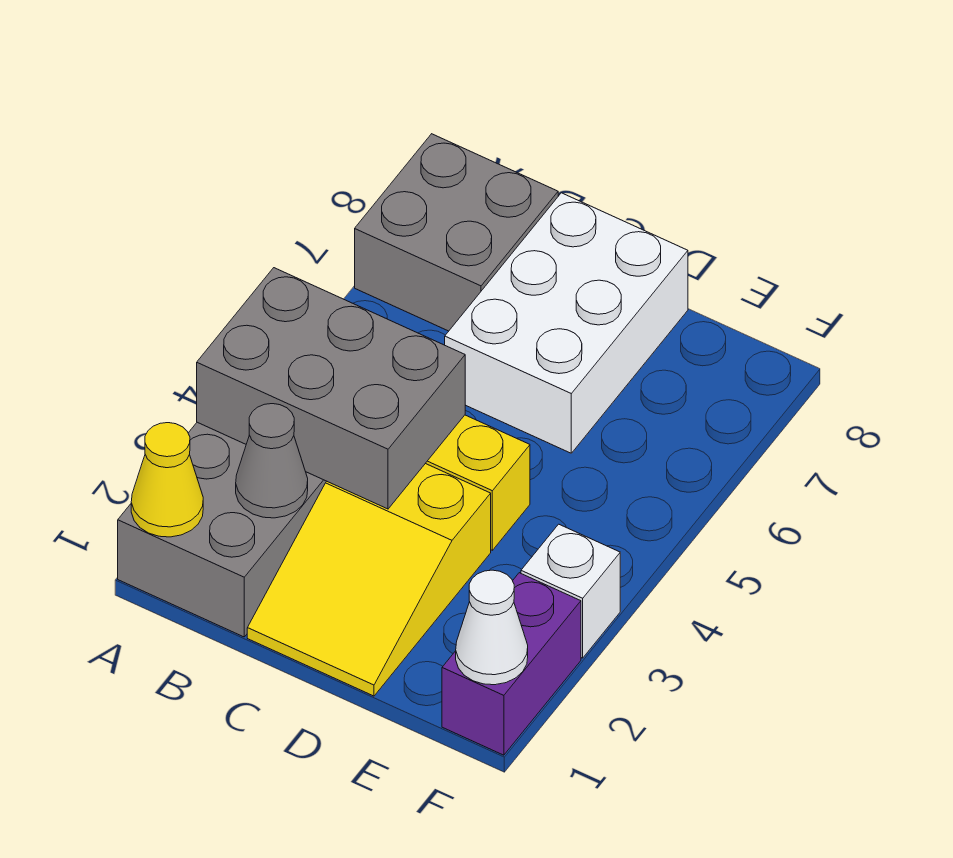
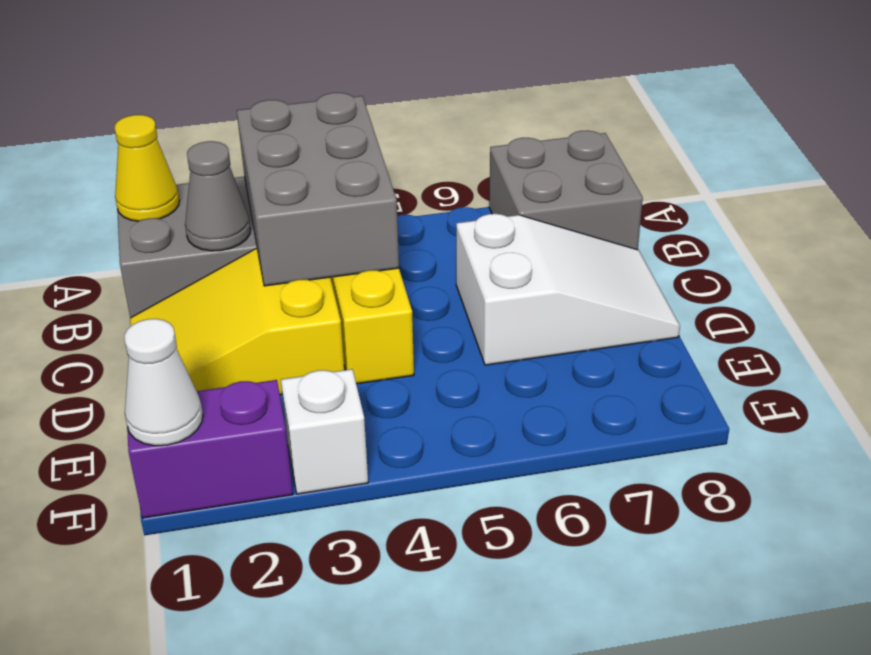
white brick C6:D8 level 1 -> white slope C6:D8 level 1 top 6

